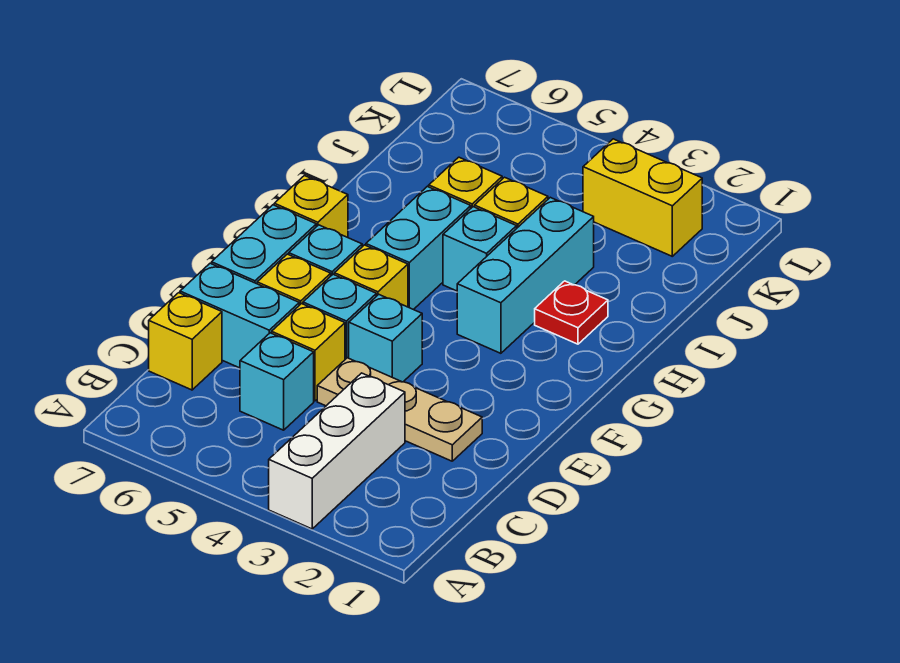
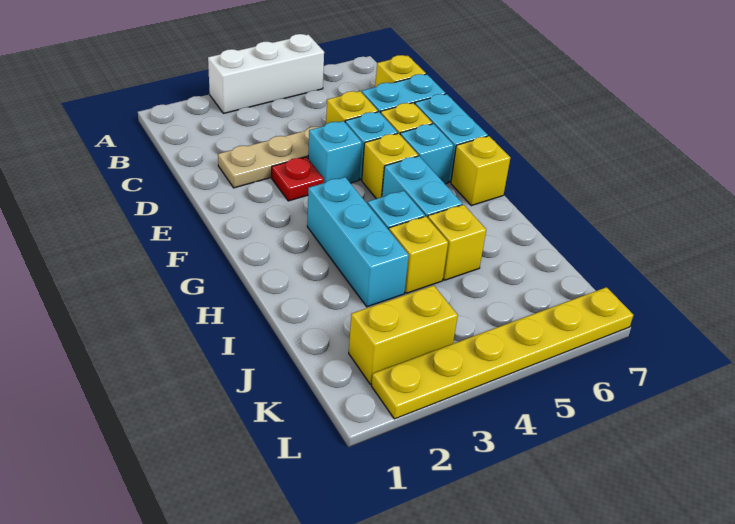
white brick A3:C3 level 1 -> white brick A3:A5 level 1
cyan brick C5 level 1 -> none
red plate H2 level 1 -> red plate E3 level 1
none -> yellow plate L2:L7 level 1

